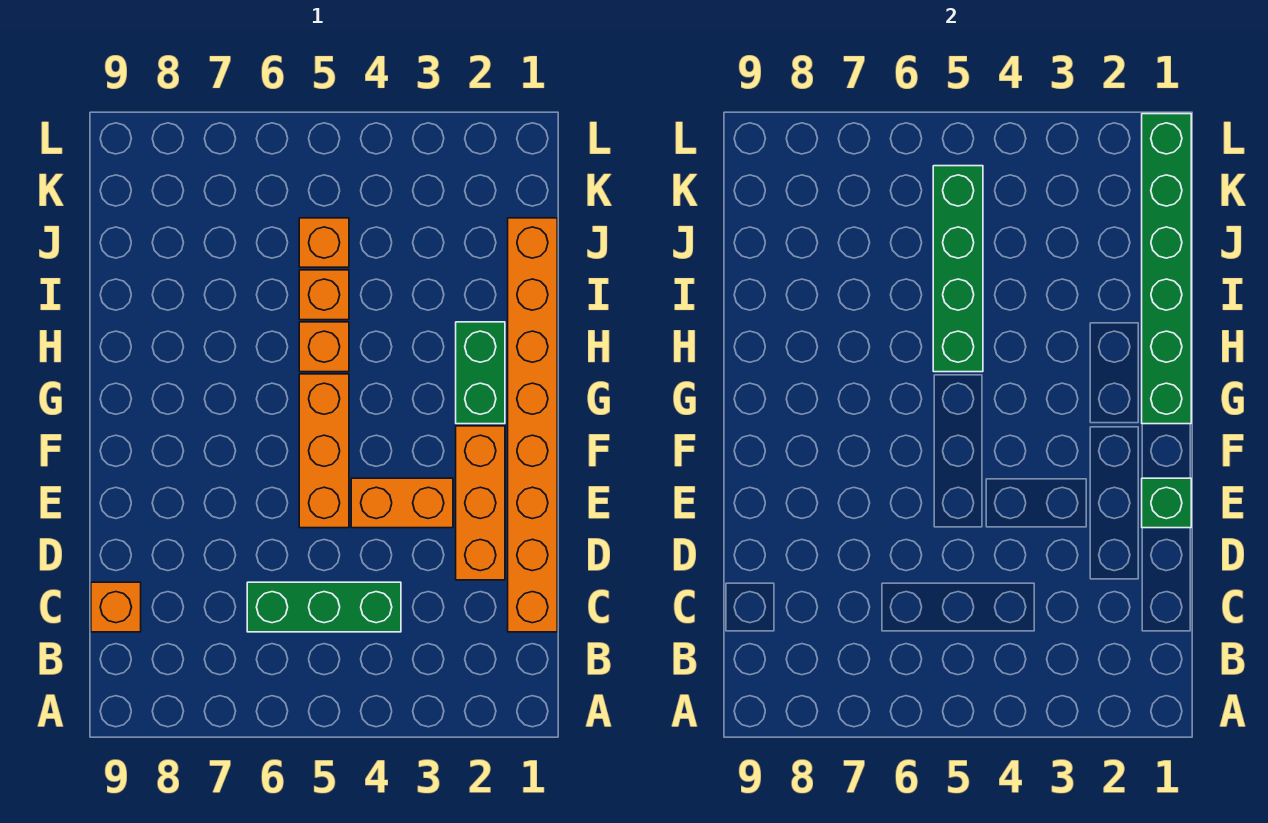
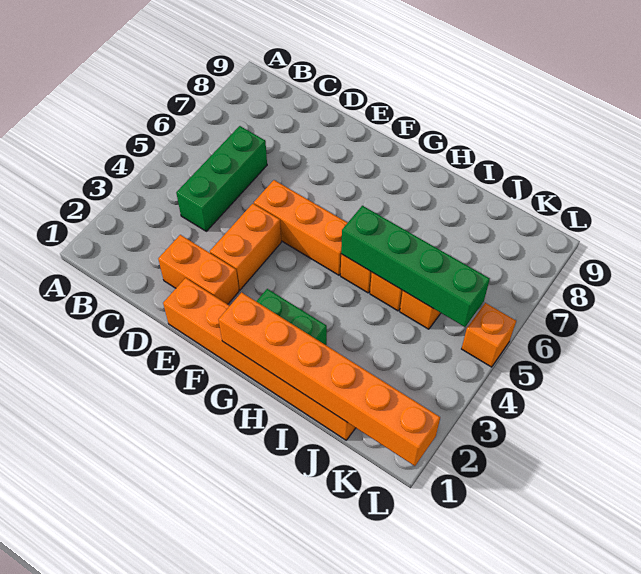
orange brick C1:J1 level 1 -> orange brick E1:J1 level 1
orange brick C9 level 1 -> orange brick L5 level 1
orange brick D2:F2 level 1 -> orange brick D2:E2 level 1
green brick E1 level 2 -> none
green brick G1:L1 level 2 -> orange brick G1:L1 level 2

